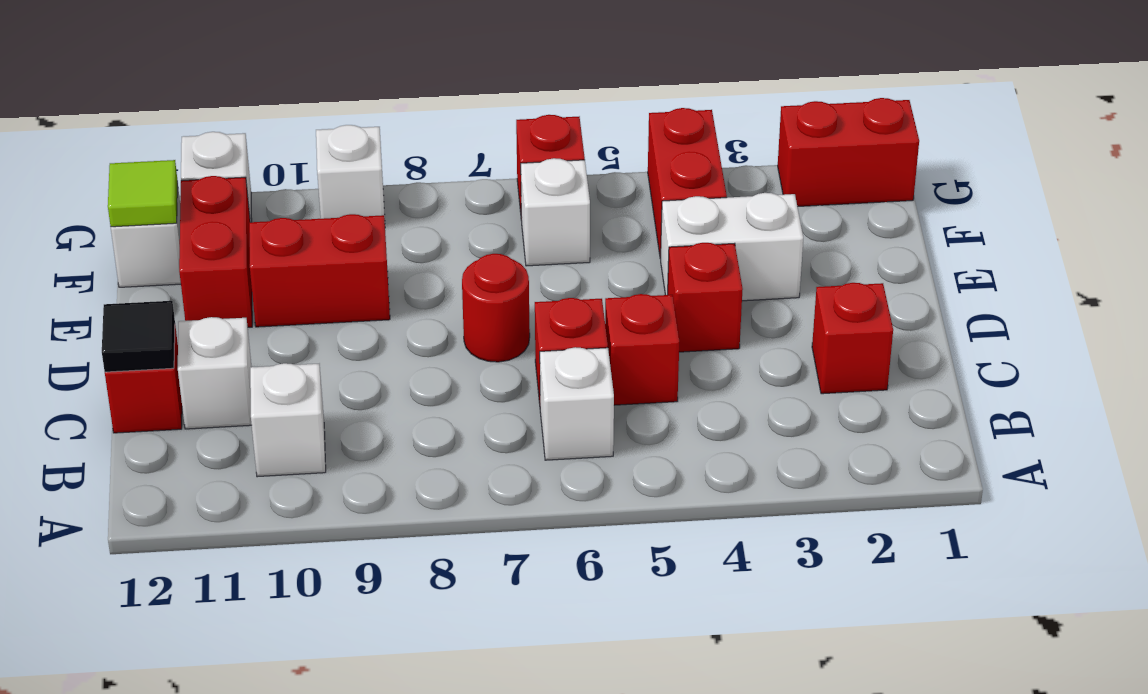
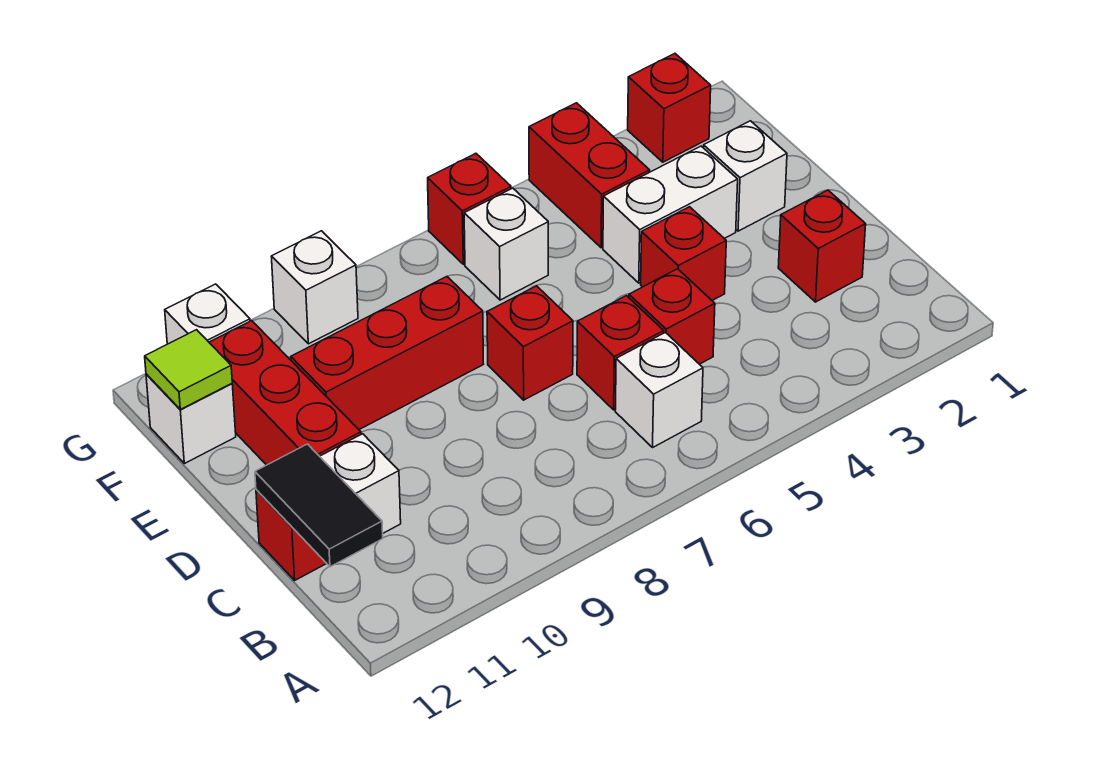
white brick B10 level 1 -> white brick E2 level 1
black tile C12 level 2 -> black tile B12:C12 level 2
red round brick D7 level 1 -> red brick D7 level 1
red brick E9:E10 level 1 -> red brick E8:E10 level 1
red brick E11:F11 level 1 -> red brick D11:F11 level 1
red brick G1:G2 level 1 -> red brick G2 level 1

